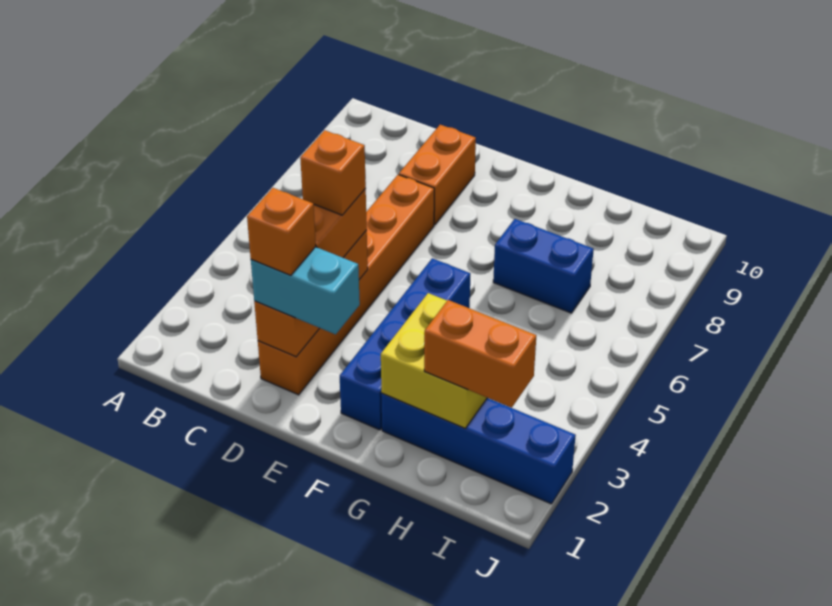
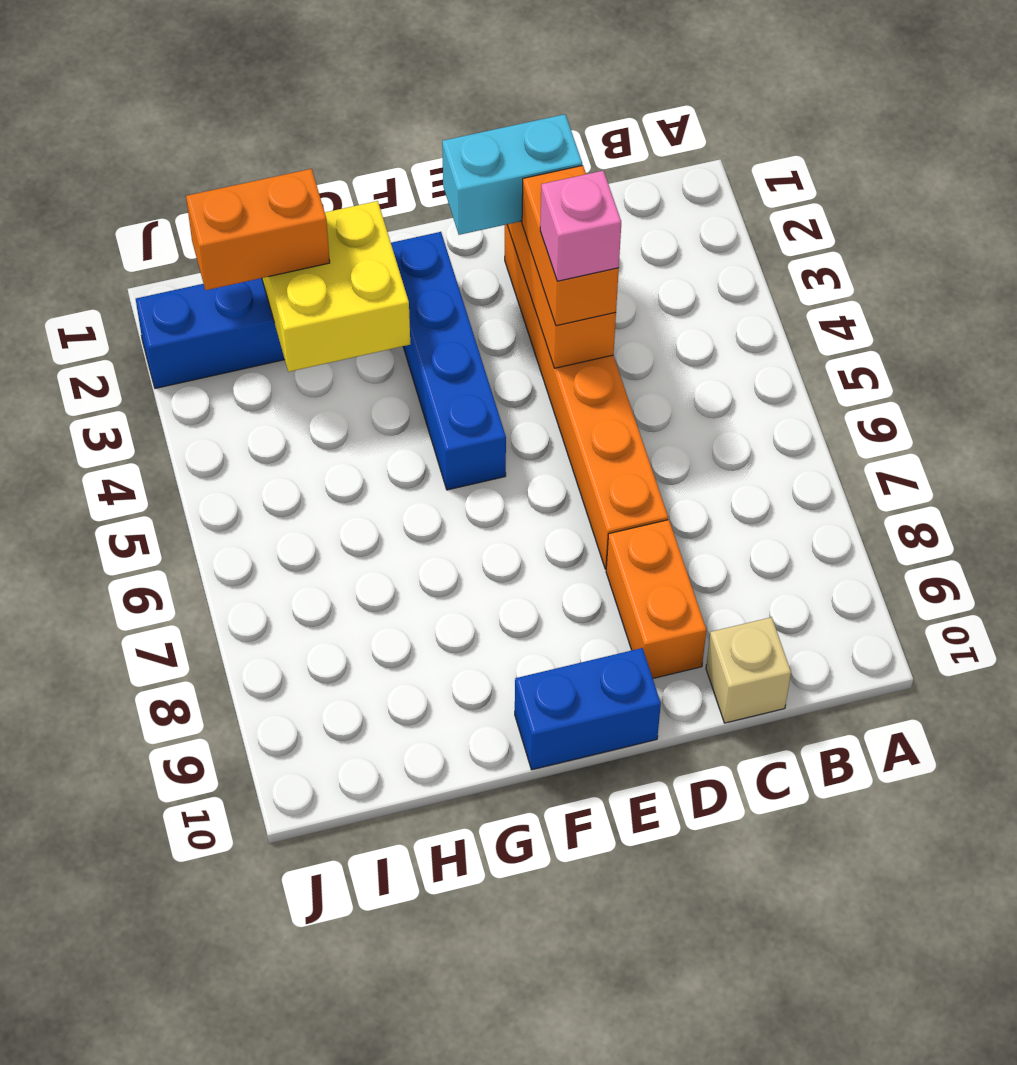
none -> tan brick C10 level 1
orange brick D2 level 4 -> none
orange brick D4 level 4 -> pink brick D4 level 4
blue brick G7:H7 level 1 -> blue brick E10:F10 level 1

